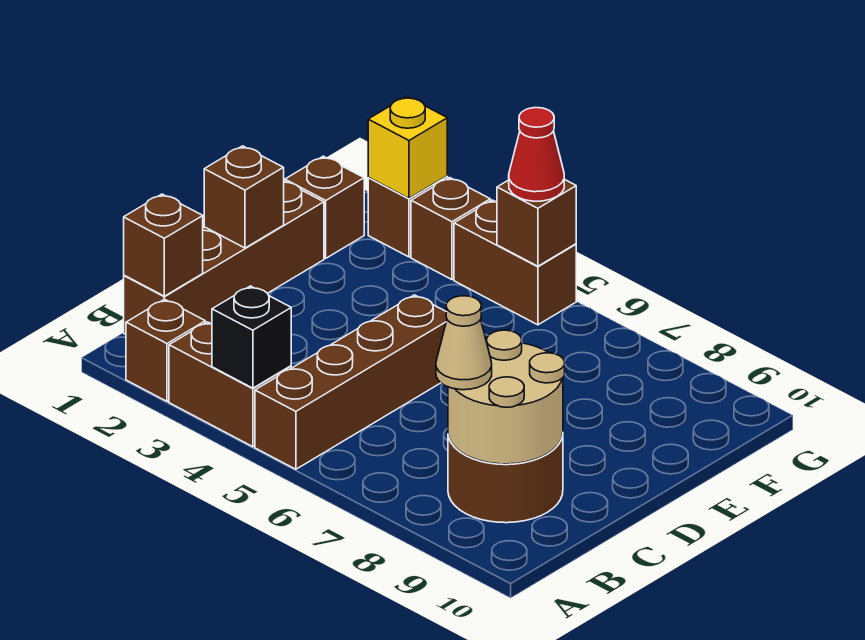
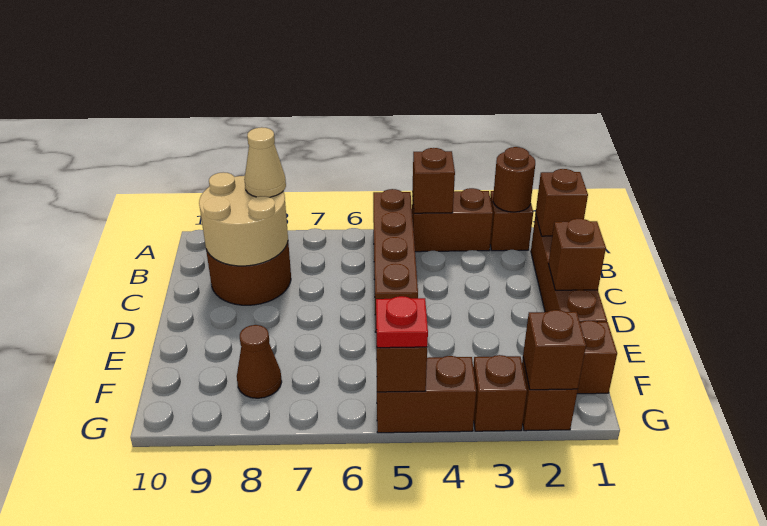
none -> brown round brick A2 level 2
black brick A4 level 2 -> brown brick A4 level 2
none -> brown cone F8 level 1
yellow brick G2 level 2 -> brown brick G2 level 2
red cone G5 level 3 -> red plate G5 level 3

